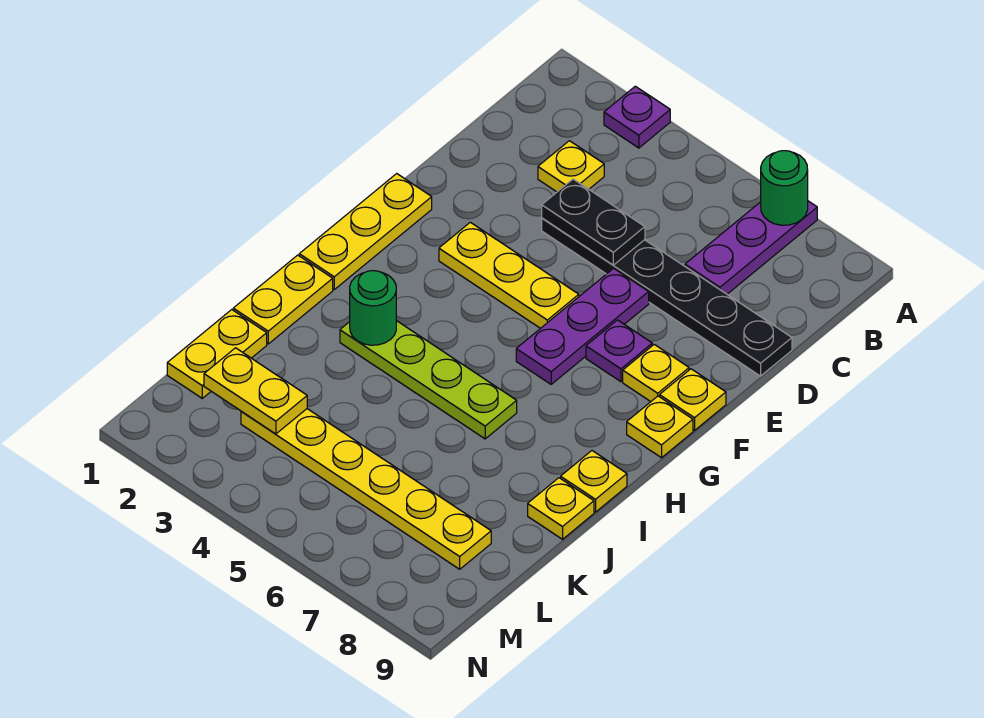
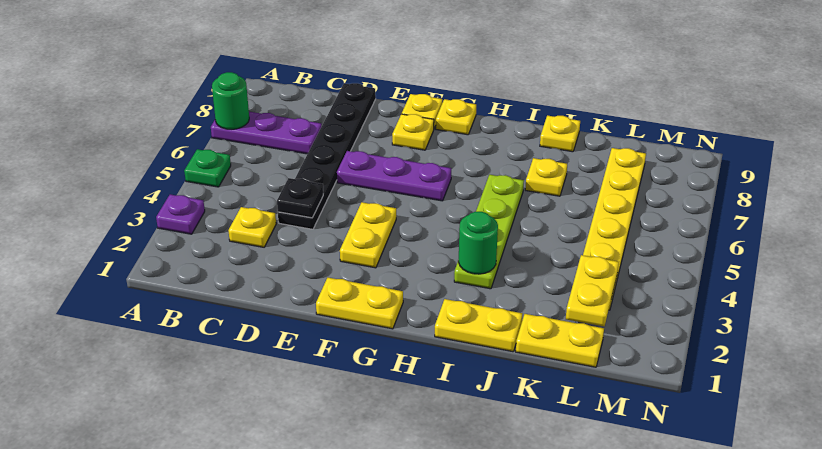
none -> green plate A5 level 1
black plate D4:D5 level 2 -> black plate D4 level 2
yellow plate F1:H1 level 1 -> yellow plate F1:G1 level 1
yellow plate F3:F5 level 1 -> yellow plate F3:F4 level 1
purple plate F7 level 1 -> none
yellow plate I9 level 1 -> yellow plate J7 level 1

